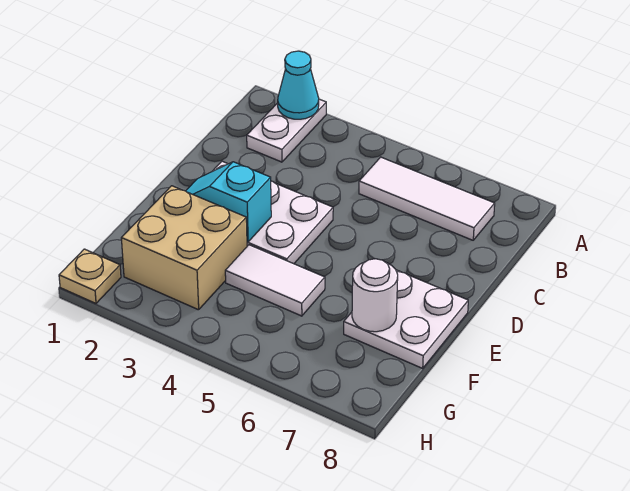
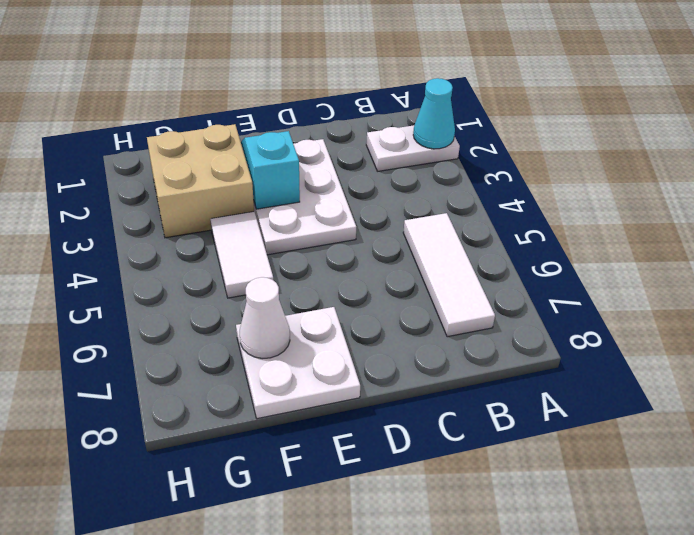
white round brick F7 level 2 -> white cone F7 level 2
tan plate H1 level 1 -> none

